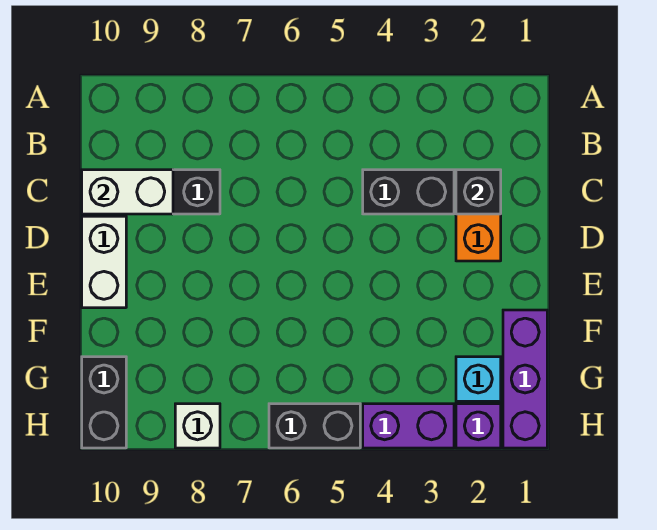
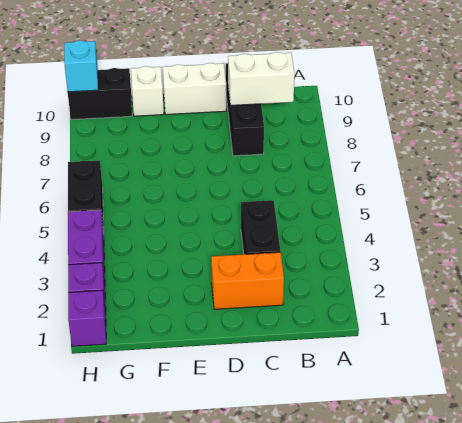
black brick C2 level 2 -> none
white brick C9:C10 level 2 -> white brick B9:C9 level 2
purple brick F1:H1 level 1 -> purple brick H1 level 1
cyan brick G2 level 1 -> cyan brick H10 level 2
white brick H8 level 1 -> white brick F10 level 1

